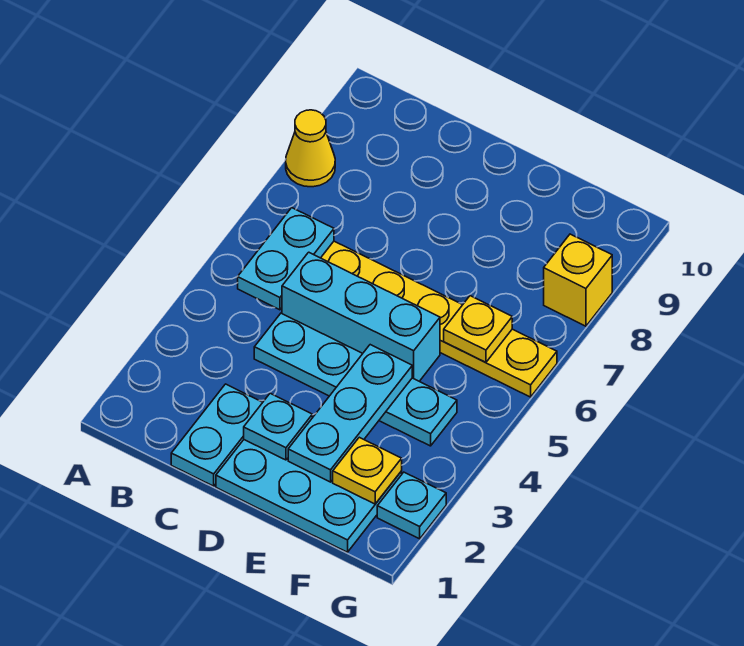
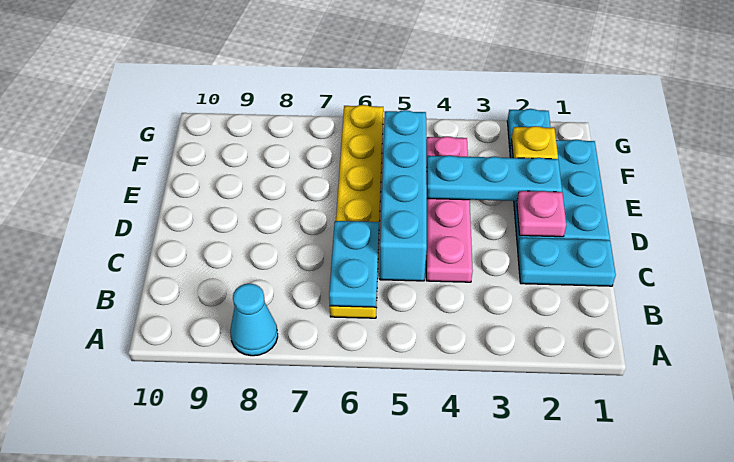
yellow cone A8 level 1 -> cyan cone A8 level 1
cyan plate B5:B6 level 2 -> cyan plate B6:C6 level 2
cyan plate C4:F4 level 1 -> pink plate C4:F4 level 1
cyan brick C5:E5 level 1 -> cyan brick C5:F5 level 1
cyan plate D2 level 2 -> pink plate D2 level 2
yellow plate F6 level 2 -> none
yellow brick G8 level 1 -> none

